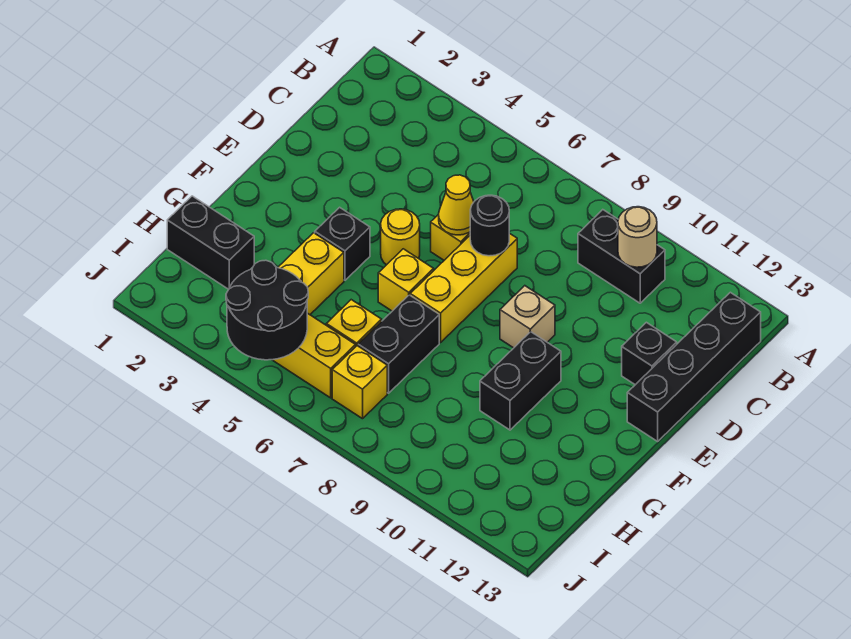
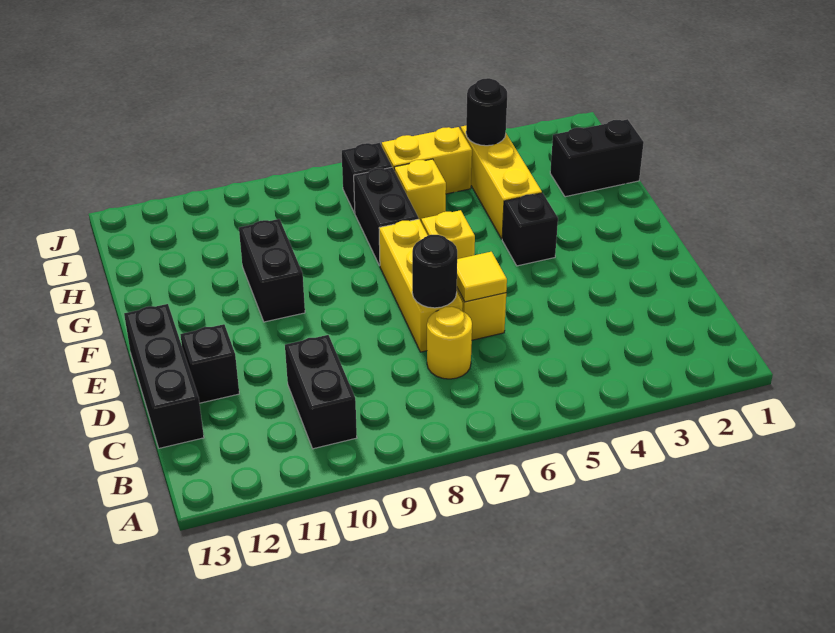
black brick B9:B10 level 1 -> black brick B10:C10 level 1
tan round brick B10 level 2 -> none
black brick B13:E13 level 1 -> black brick C13:E13 level 1
yellow cone D6 level 2 -> yellow tile D6 level 2
yellow round brick E5 level 1 -> yellow round brick C7 level 1
tan brick E9 level 1 -> none
black round brick I4:J5 level 2 -> black round brick I4 level 2
yellow brick I7 level 1 -> black brick I7 level 1

